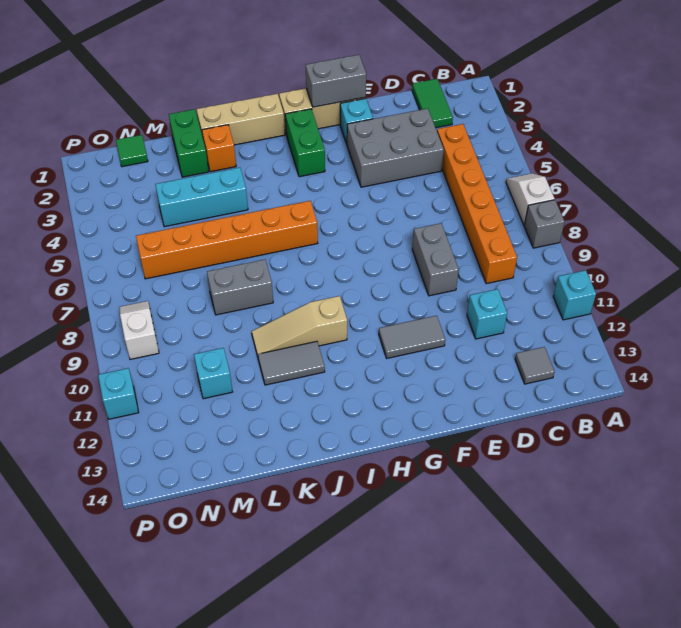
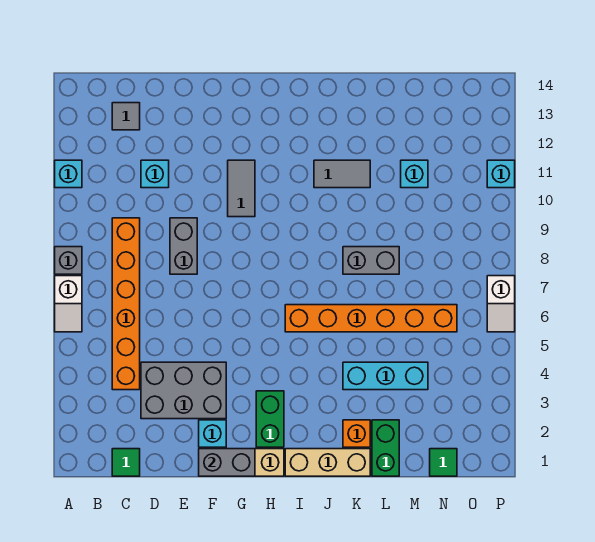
green tile C1:C2 level 1 -> green tile C1 level 1
grey tile F11:G11 level 1 -> grey tile G10:G11 level 1
tan slope I10:K10 level 1 top I -> none
white slope O8:O9 level 1 top 9 -> white slope P6:P7 level 1 top 7

